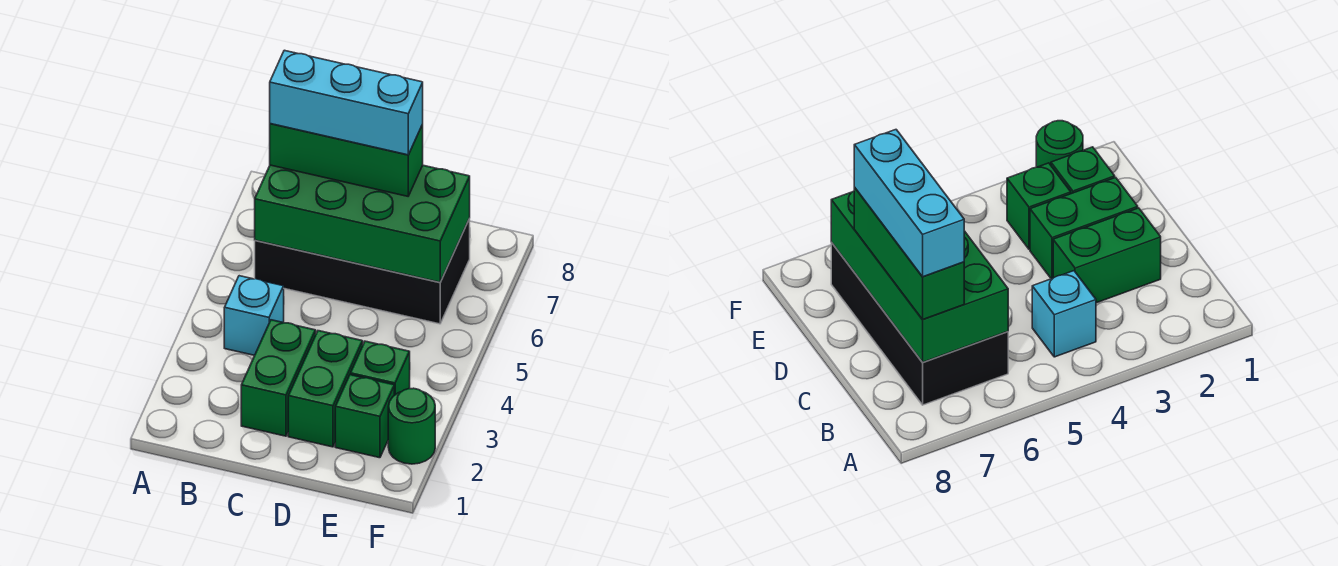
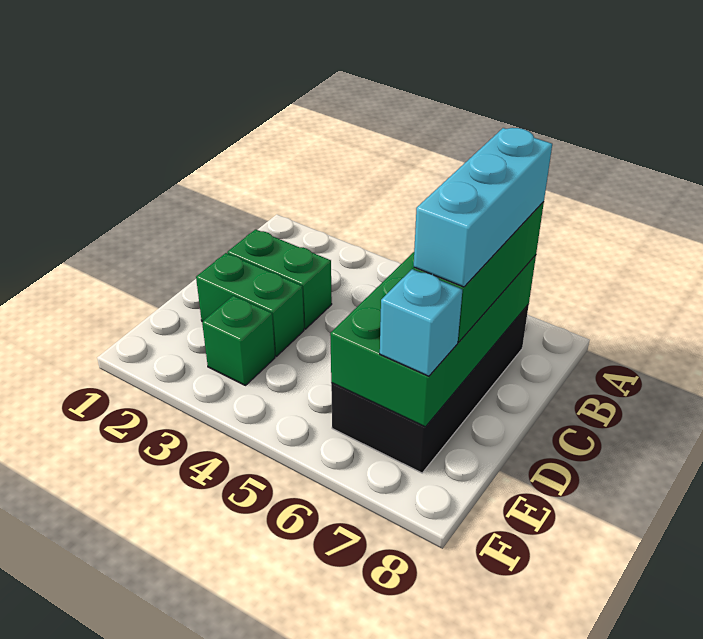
cyan brick B4 level 1 -> cyan brick E7 level 3
green brick E2 level 1 -> none
green round brick F2 level 1 -> none

